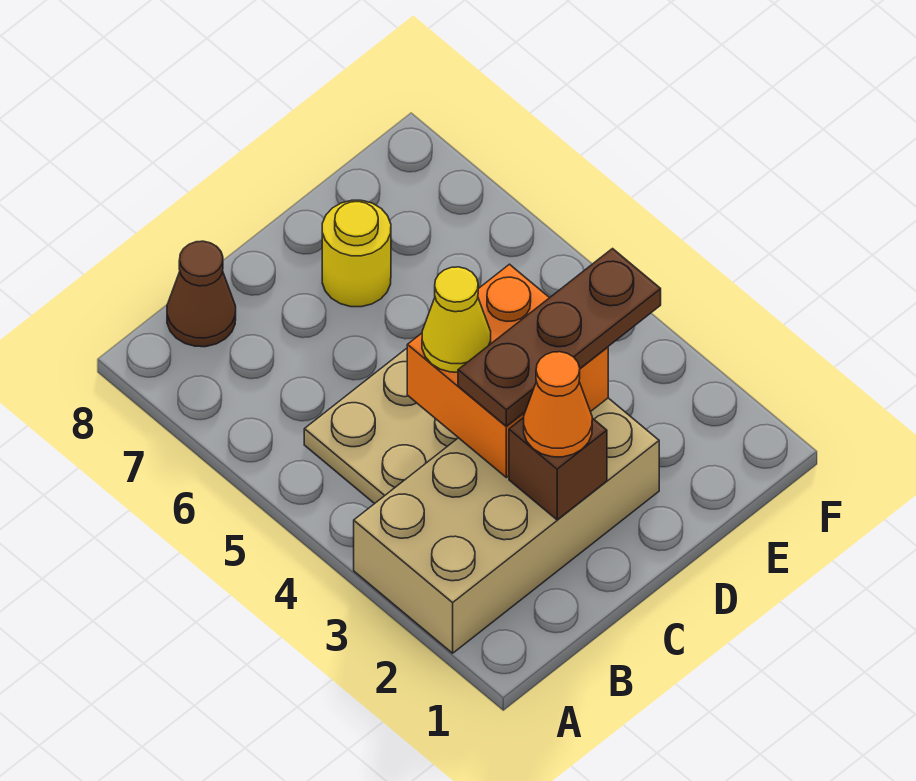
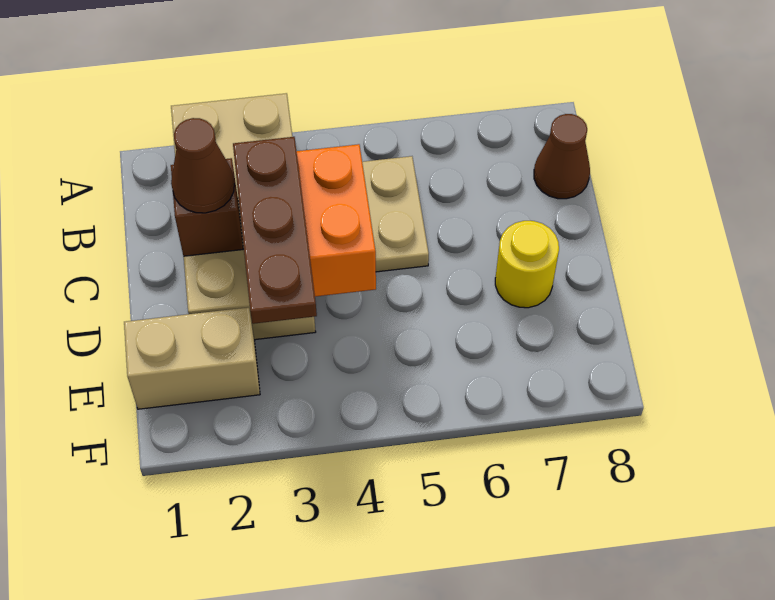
orange cone C2 level 3 -> brown cone C2 level 3
yellow cone C4 level 3 -> none
none -> tan brick E1:E2 level 1

